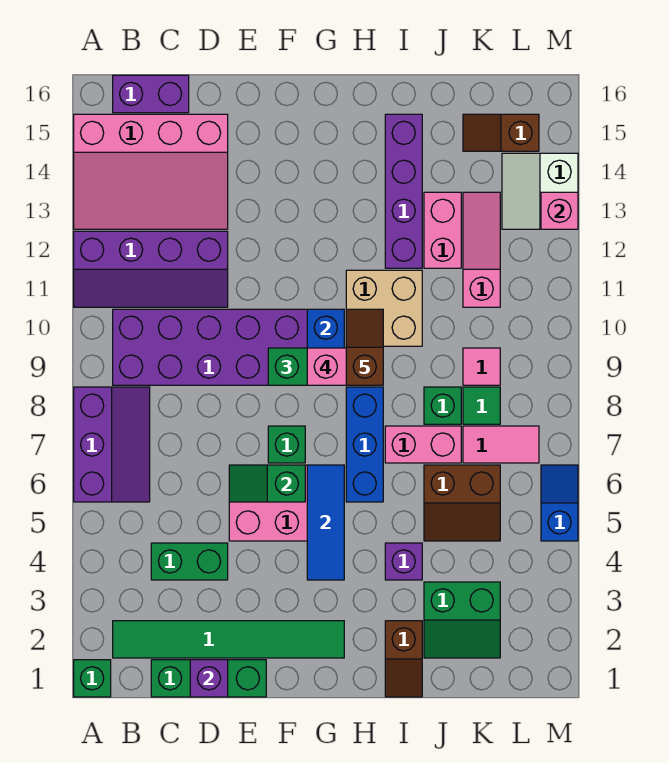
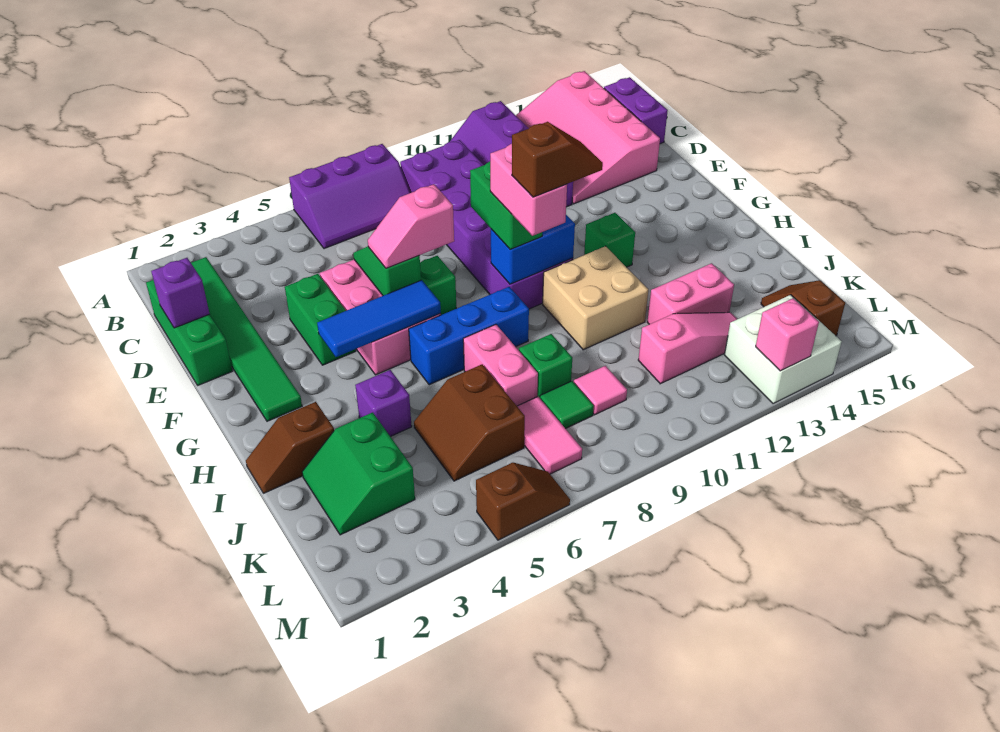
green brick A1 level 1 -> green brick G12 level 1
green brick C4:D4 level 1 -> green brick E4:F4 level 1
none -> pink slope F6:F7 level 3 top 7
purple brick I12:I15 level 1 -> none
white slope L13:M14 level 1 top M -> white brick L13:M14 level 1
blue slope M5:M6 level 1 top 5 -> brown slope M5:M6 level 1 top 5

